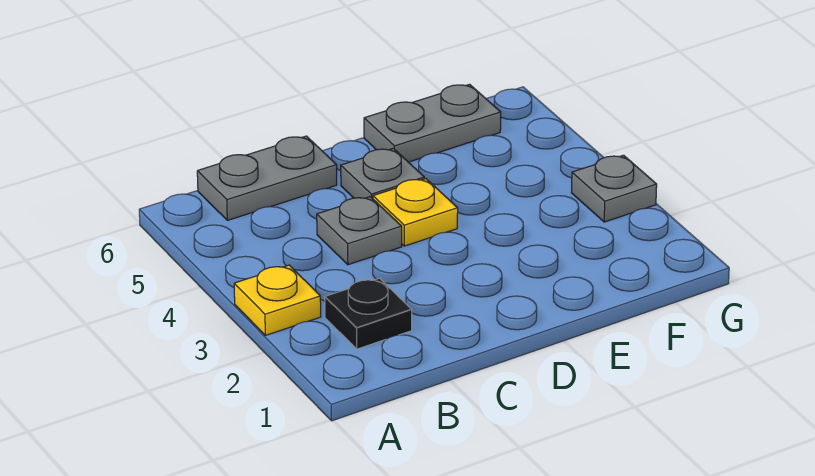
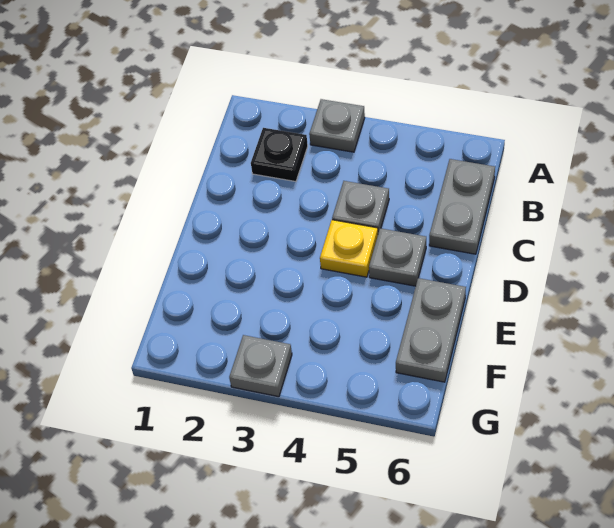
yellow plate A3 level 1 -> grey plate A3 level 1

